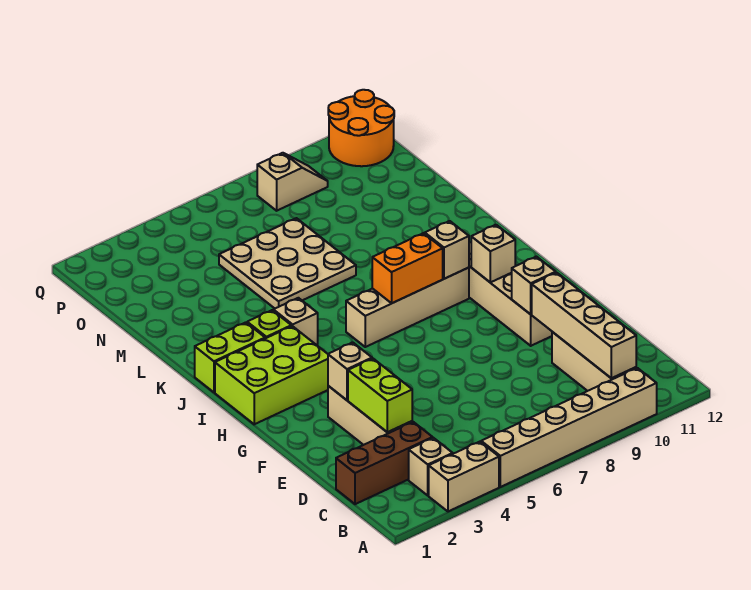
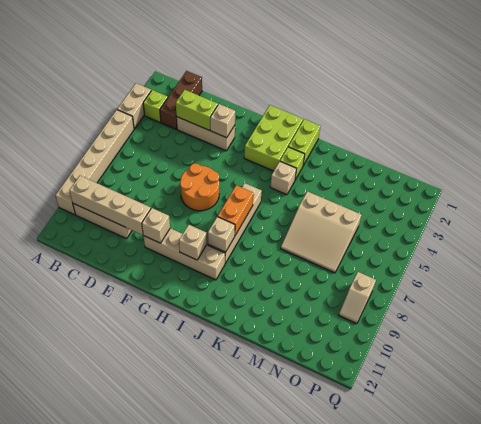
tan brick B3 level 1 -> lime brick B3 level 1
tan plate L5:N7 level 1 -> tan slope L5:N7 level 1 top 5
orange round brick P11:Q12 level 1 -> orange round brick F6:G7 level 1

